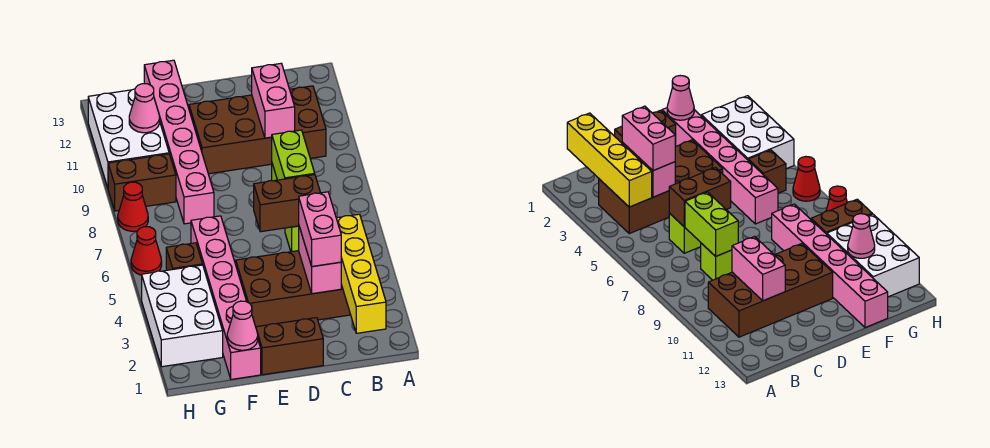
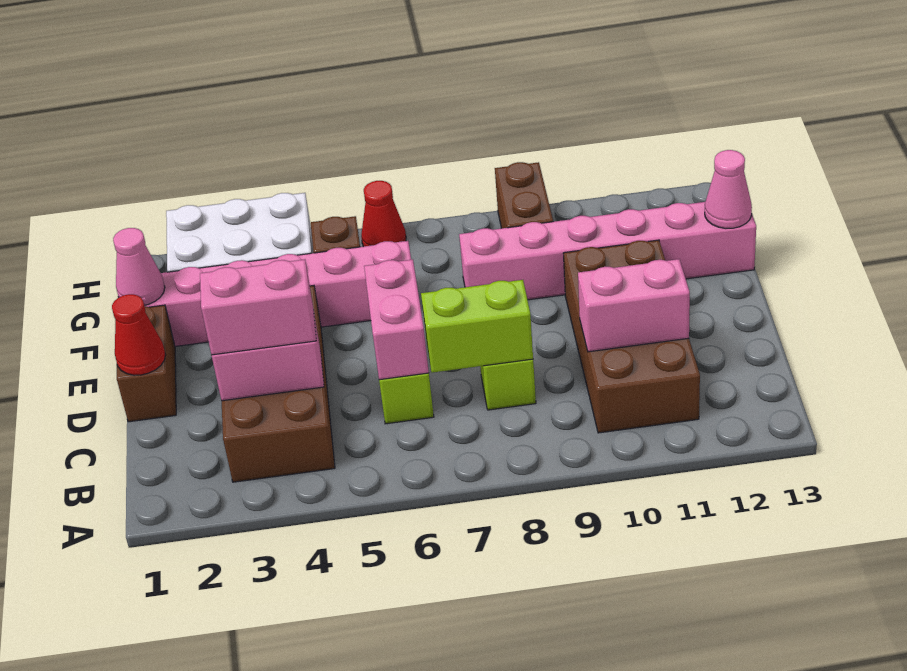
yellow brick B1:B4 level 2 -> none
brown brick C6:D6 level 2 -> pink brick C6:D6 level 2
white brick G10:H12 level 1 -> none
pink cone G11 level 2 -> pink cone F13 level 2
red cone H8 level 1 -> red cone D1 level 2

